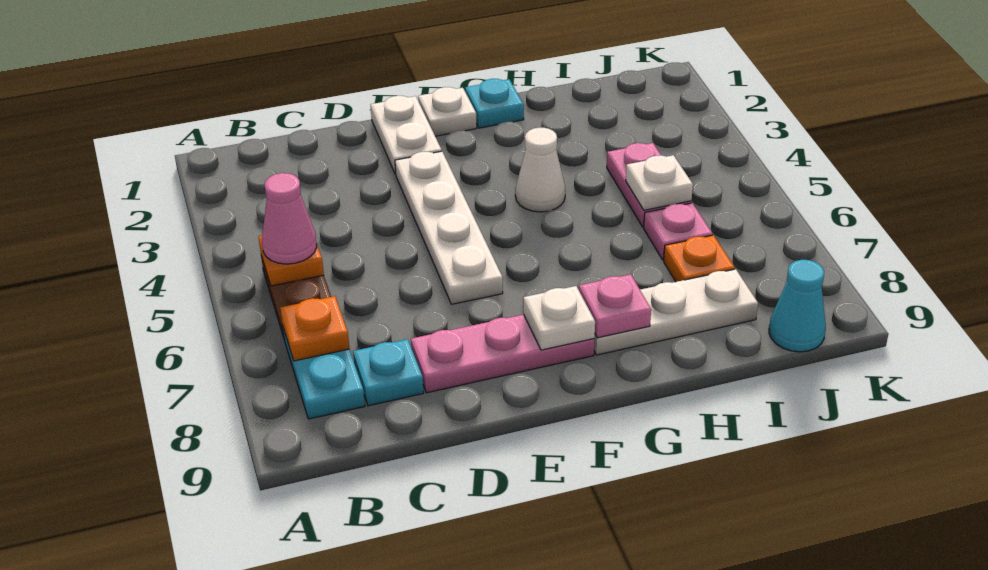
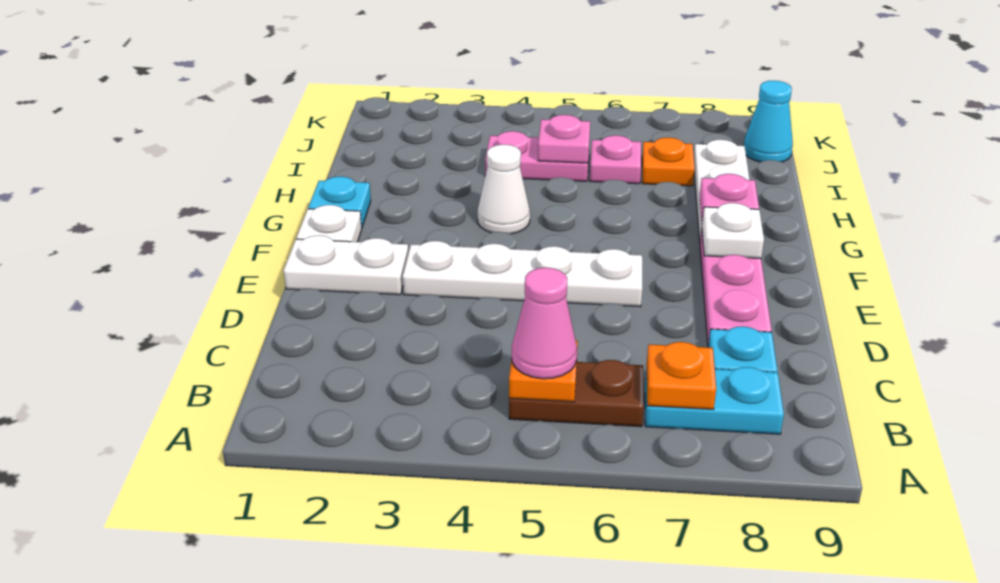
white plate I5 level 2 -> pink plate I5 level 2

